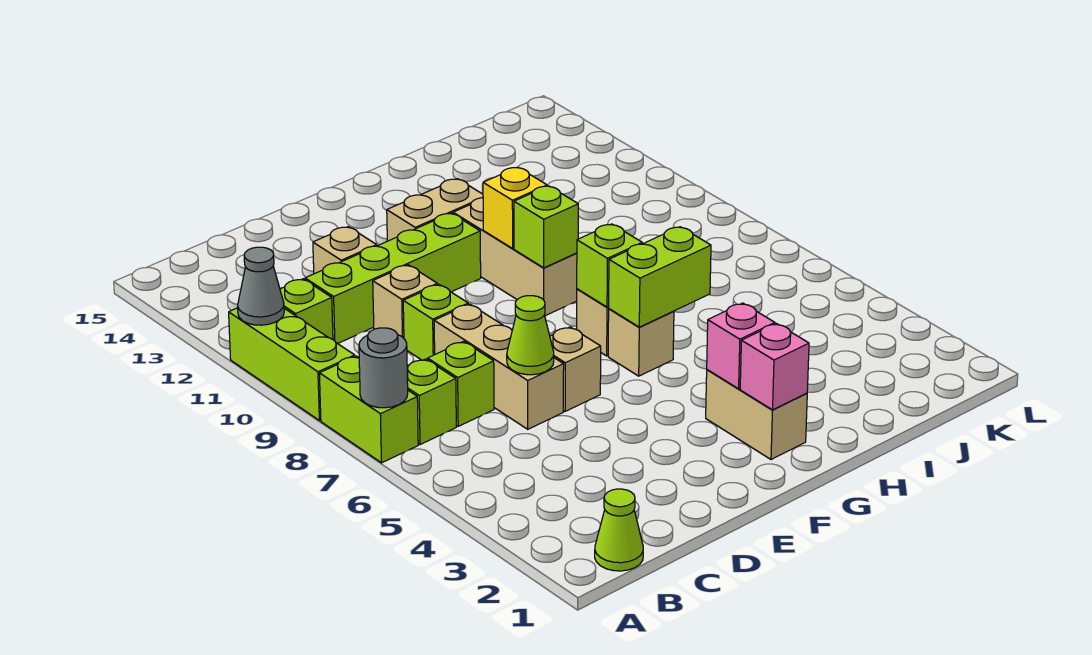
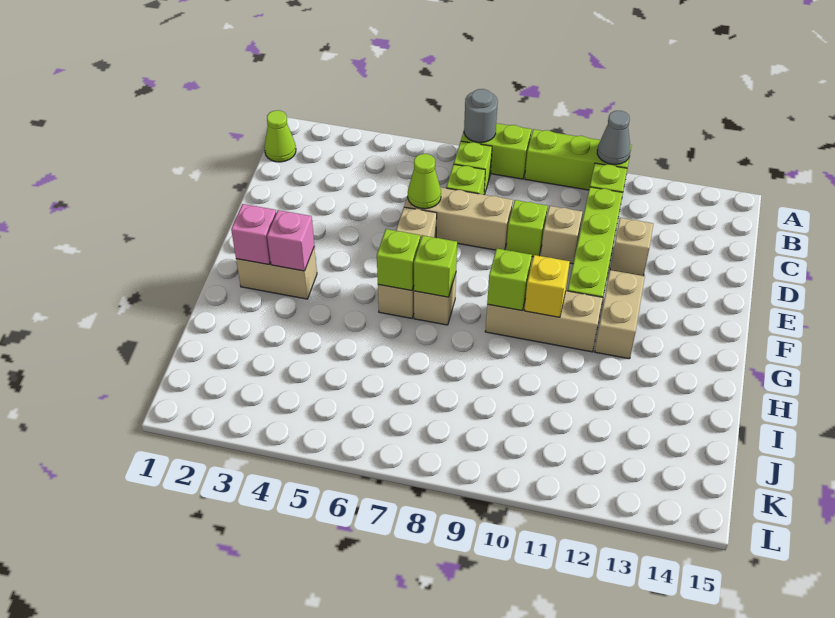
lime brick G6:H6 level 2 -> lime brick G6 level 2

